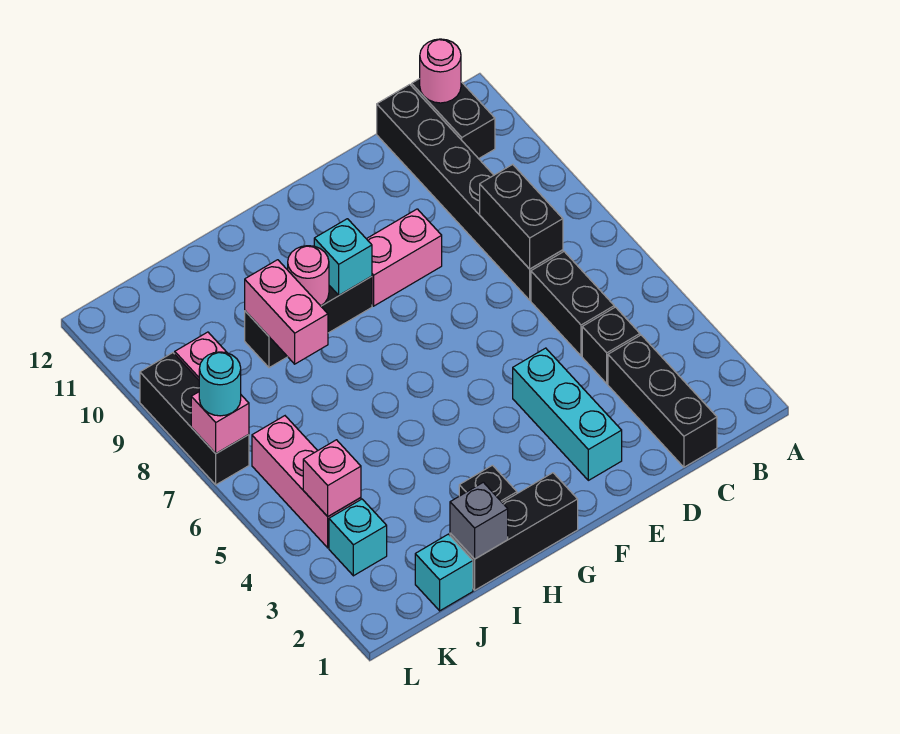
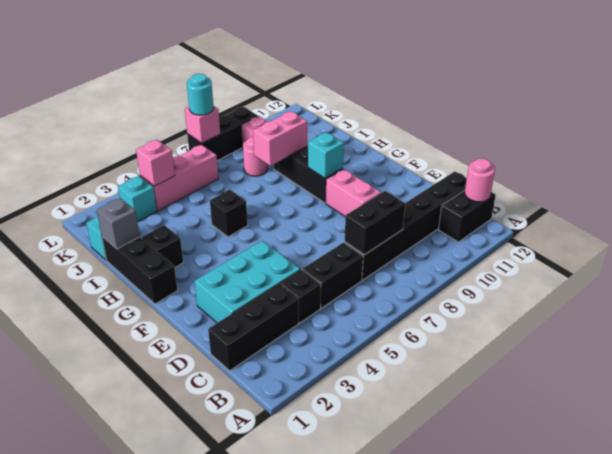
cyan brick E2:E4 level 1 -> cyan brick D2:E4 level 1
none -> black brick H5 level 1
pink round brick H9 level 2 -> pink round brick J8 level 1

